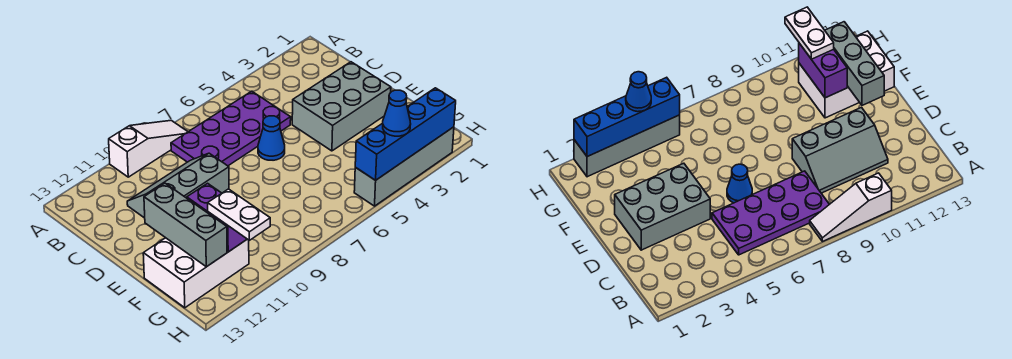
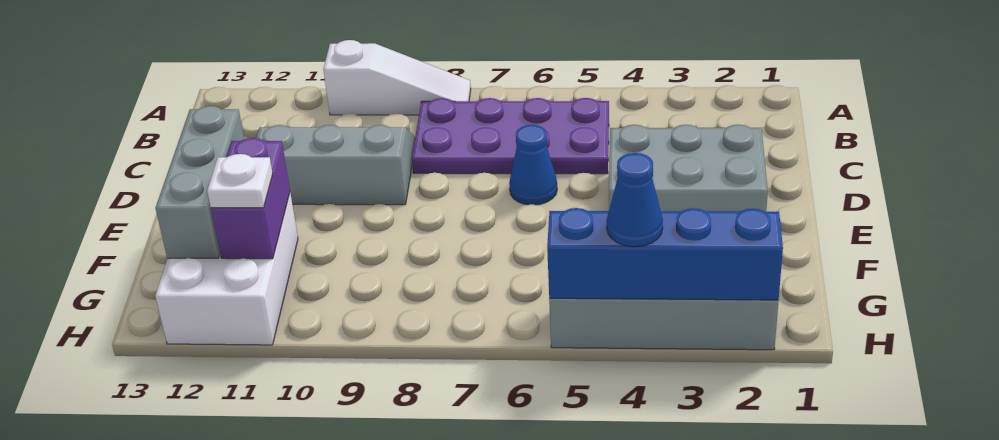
white brick F11:G13 level 1 -> white brick F11:H12 level 1
white plate G11:H11 level 3 -> white plate G11 level 3

